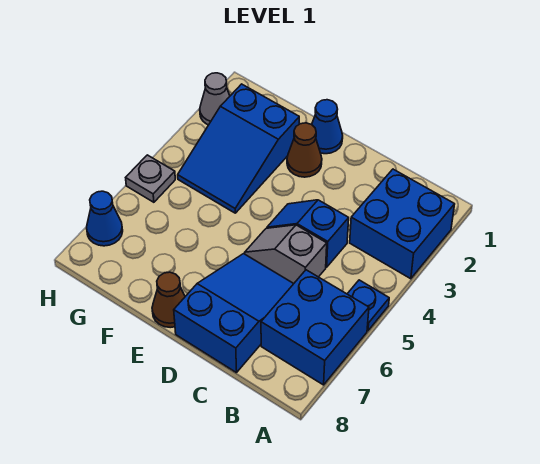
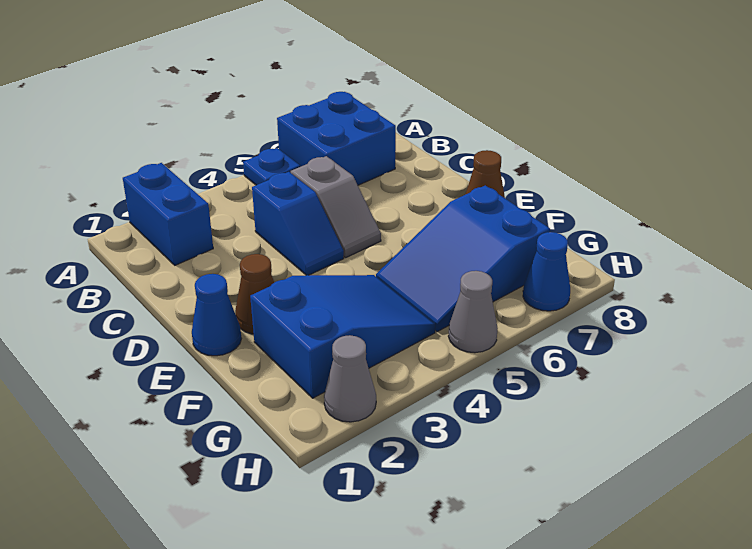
blue brick A2:B3 level 1 -> blue brick A2:B2 level 1
blue slope C6:D8 level 1 top 8 -> blue slope F5:G7 level 1 top 7
grey plate H5 level 1 -> grey cone H5 level 1

